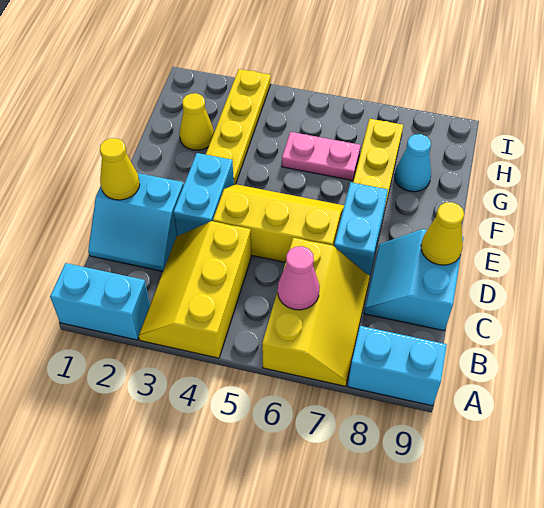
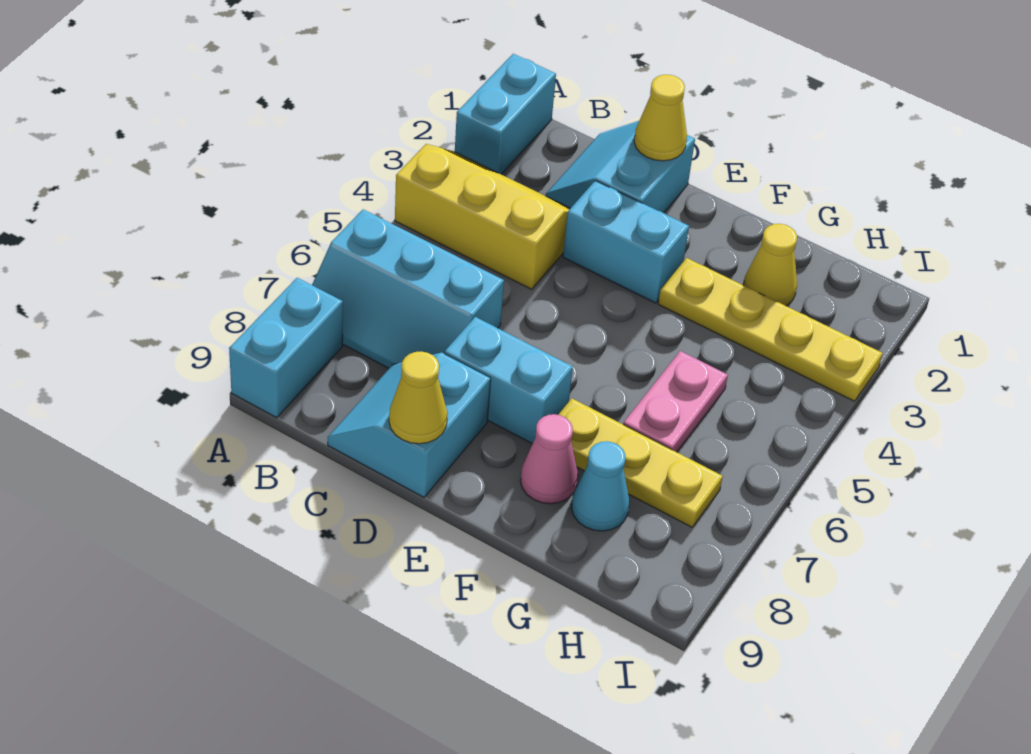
yellow slope A6:C7 level 1 top 6 -> cyan slope A6:C7 level 1 top 6
pink cone B6 level 2 -> pink cone F8 level 1
cyan slope C8:D9 level 1 top 9 -> cyan slope C8:D9 level 1 top D
yellow slope D4:E6 level 1 top D -> none

